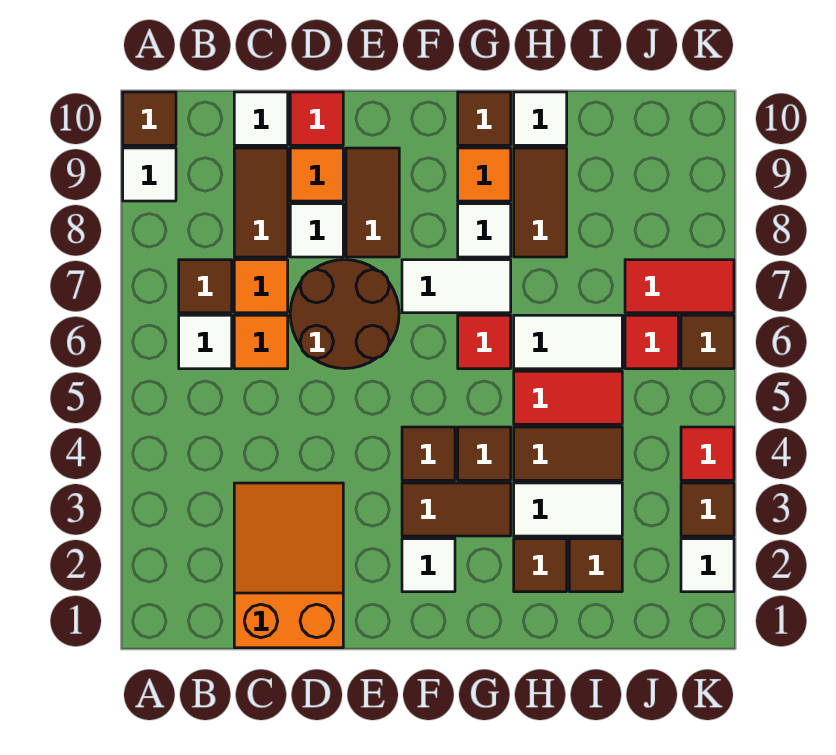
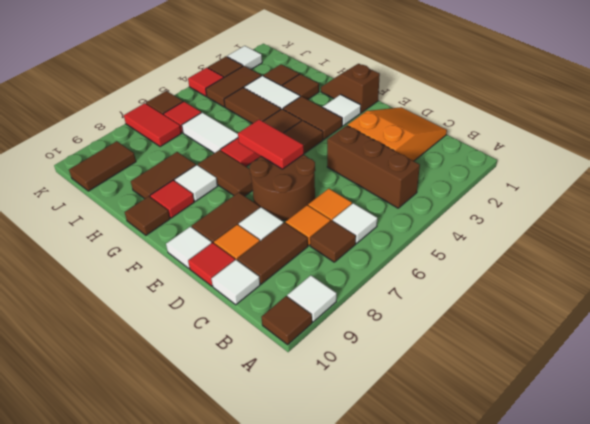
none -> brown brick B4:D4 level 1
orange slope C1:D3 level 1 top 1 -> orange slope C1:D3 level 1 top 3
none -> brown slope F1:G1 level 1 top F
white tile F7:G7 level 1 -> brown tile F7:G7 level 1
orange tile G9 level 1 -> red tile G9 level 1
red tile H5:I5 level 1 -> red tile E6:F6 level 2
white tile H10 level 1 -> white tile E10 level 1
none -> brown tile J3:J4 level 1
none -> brown tile J9:J10 level 1

